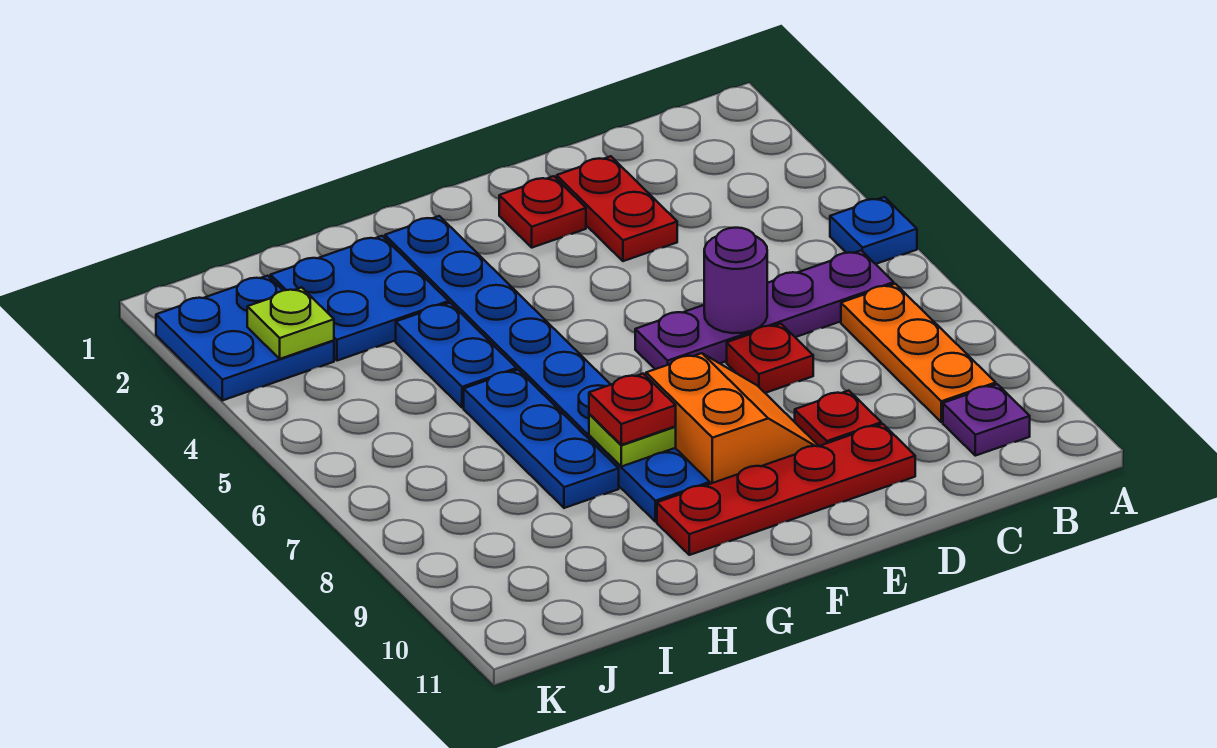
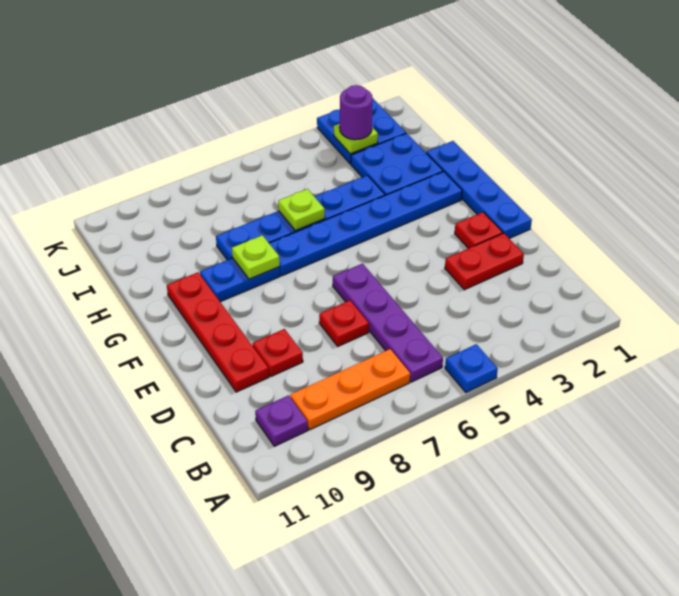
purple round brick D6 level 2 -> purple round brick J3 level 3
none -> blue plate E1:H1 level 1
orange slope E8:F9 level 1 top F -> none
red plate G8 level 3 -> none
none -> lime plate H6 level 2

